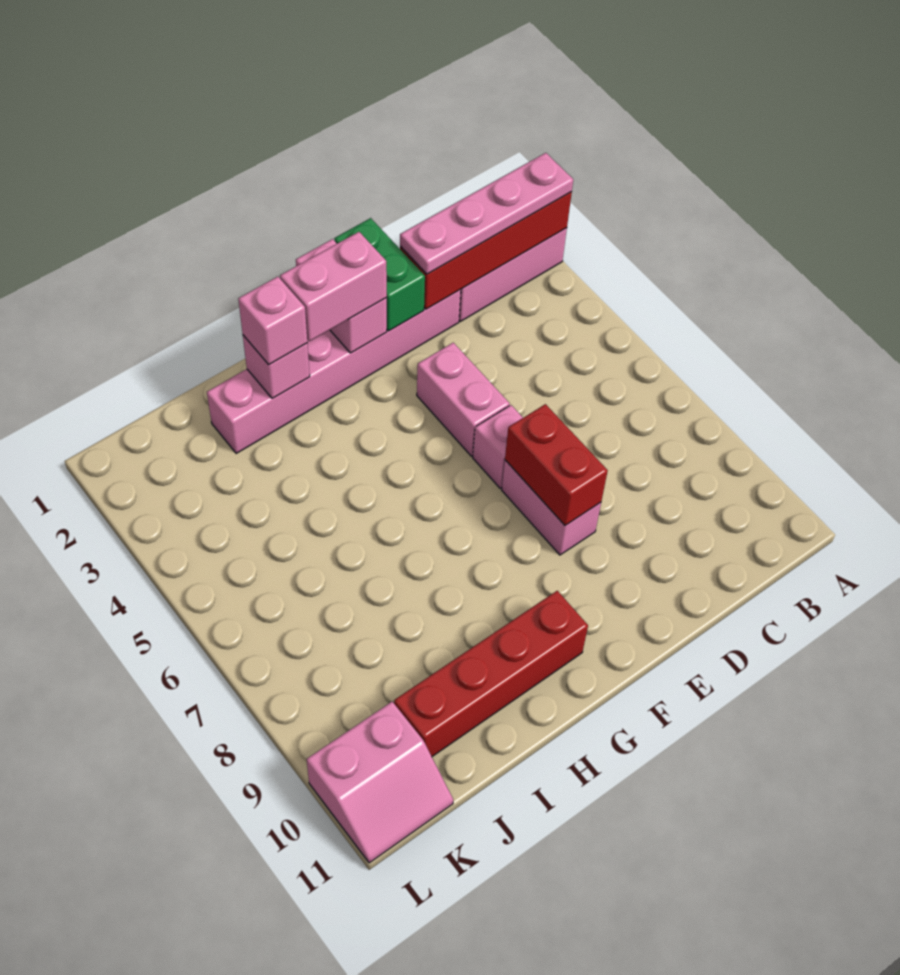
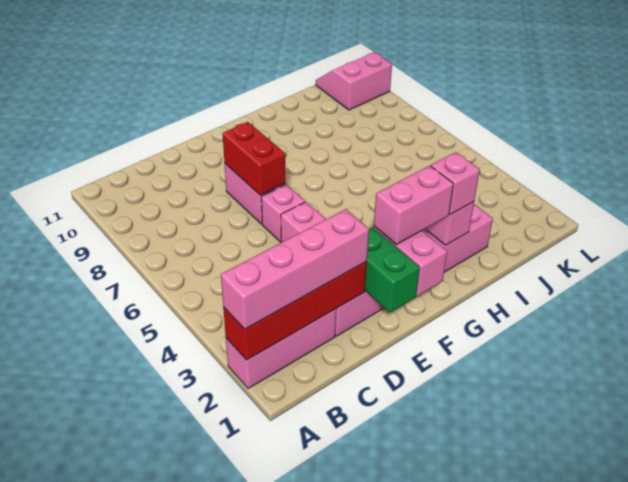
pink plate A2:D2 level 3 -> pink brick A2:D2 level 3
red brick G10:J10 level 1 -> none

